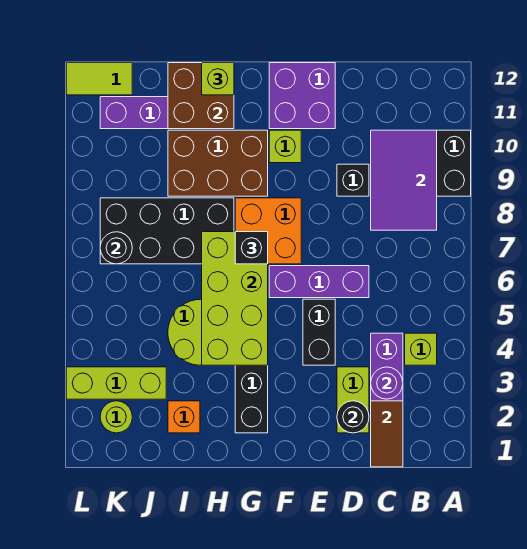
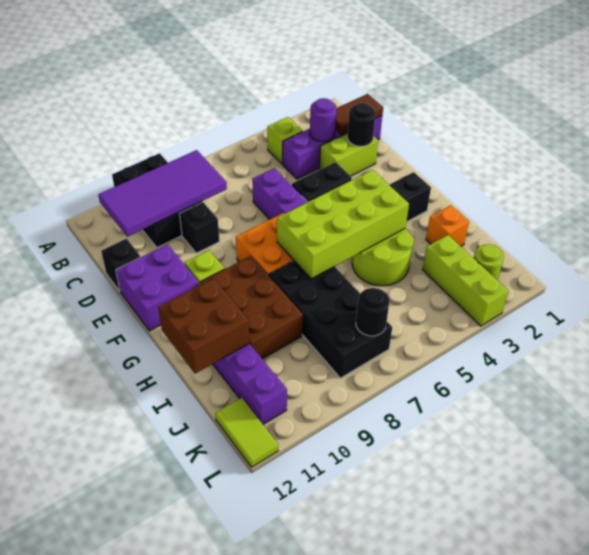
purple tile B8:C10 level 2 -> purple tile B8:C11 level 2
black brick G7 level 3 -> black brick D12 level 1
lime brick H12 level 3 -> none

